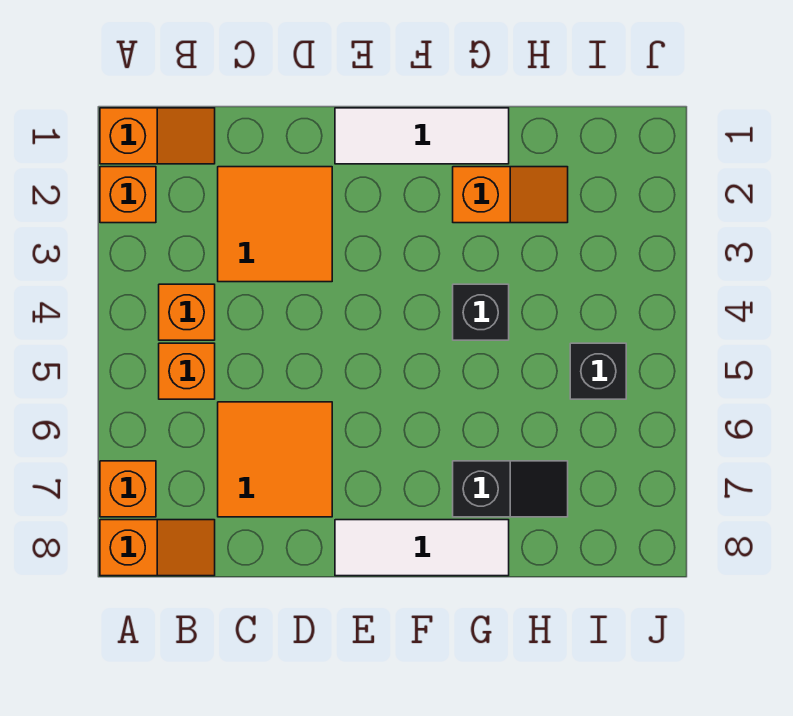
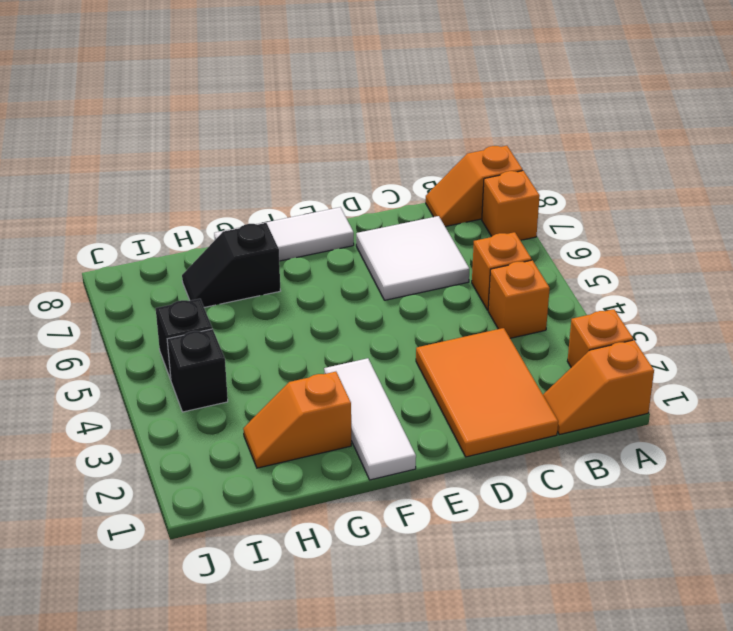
orange tile C2:D3 level 1 -> orange tile C1:D3 level 1
orange tile C6:D7 level 1 -> white tile C6:D7 level 1
white tile E1:G1 level 1 -> white tile F1:F3 level 1
black brick G4 level 1 -> black brick I4 level 1

